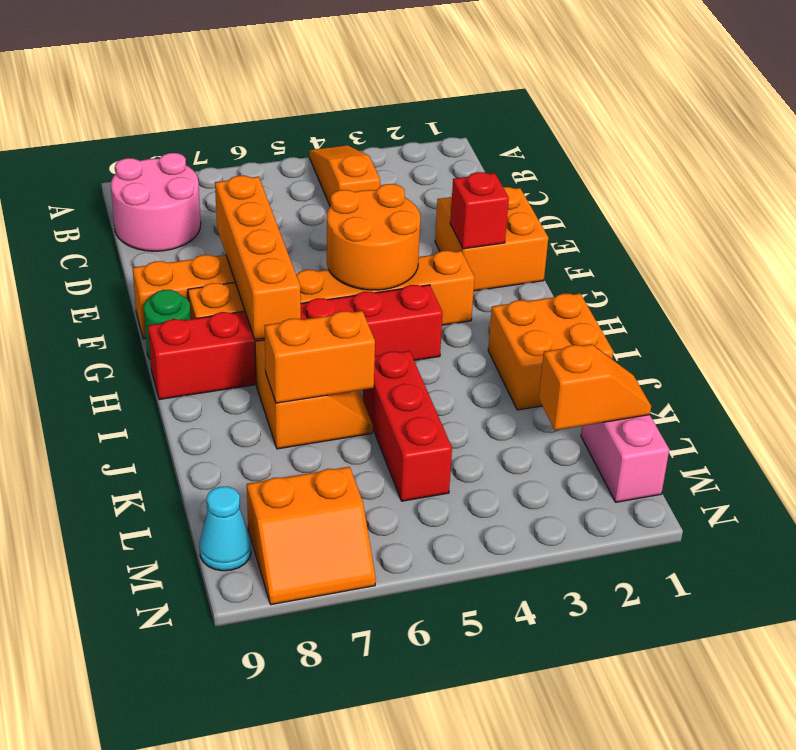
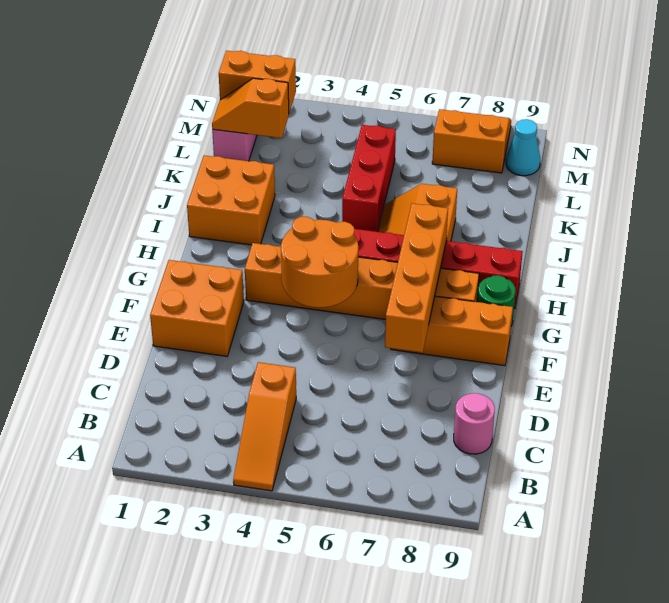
pink round brick B8:C9 level 1 -> pink round brick C9 level 1
red brick F2 level 2 -> none
orange brick J6:J7 level 2 -> orange brick M1:M2 level 2

